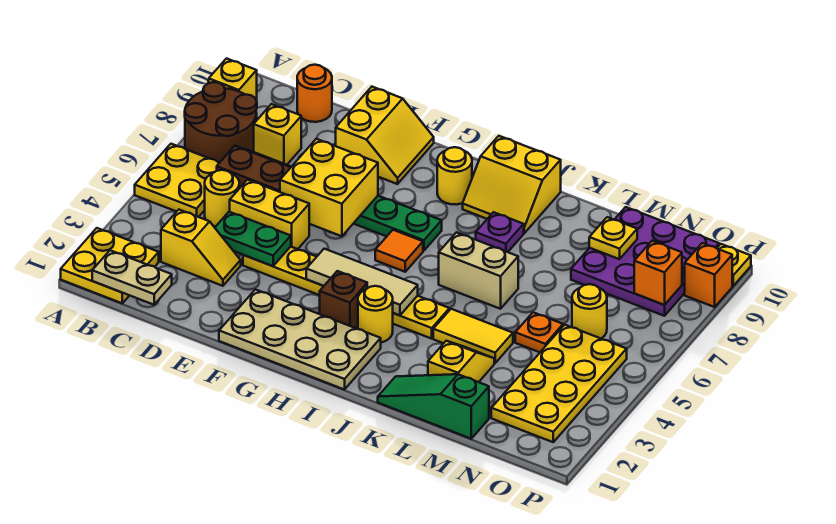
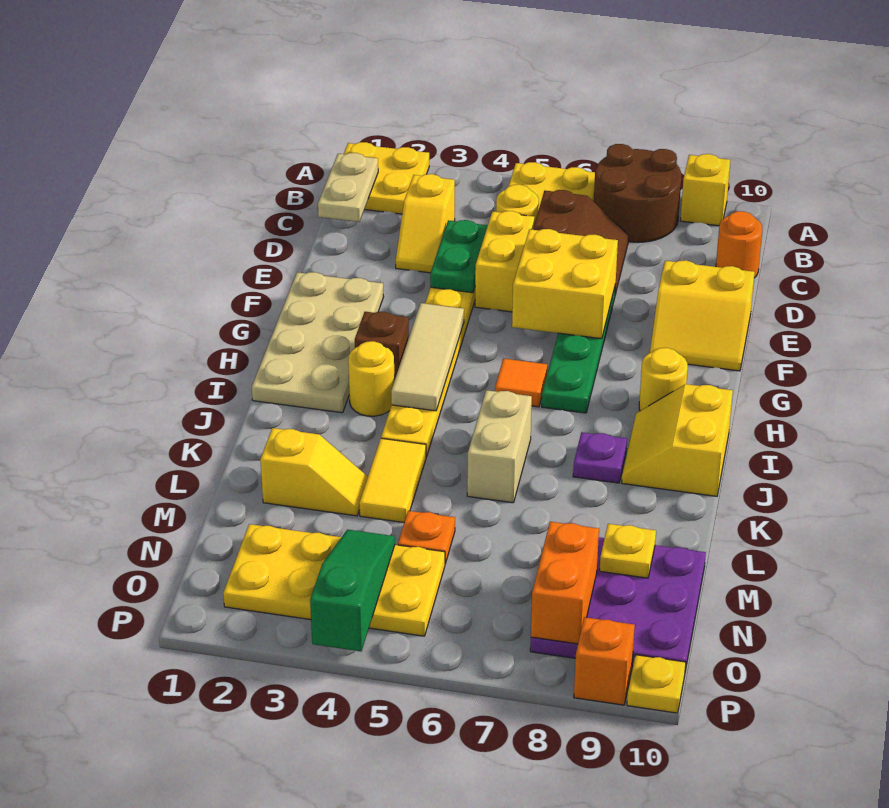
yellow brick C8 level 1 -> none
green slope K1:M1 level 1 top M -> green slope N4:P4 level 2 top P
yellow round brick N6 level 1 -> none
orange brick O8 level 2 -> orange brick N8:O8 level 2

